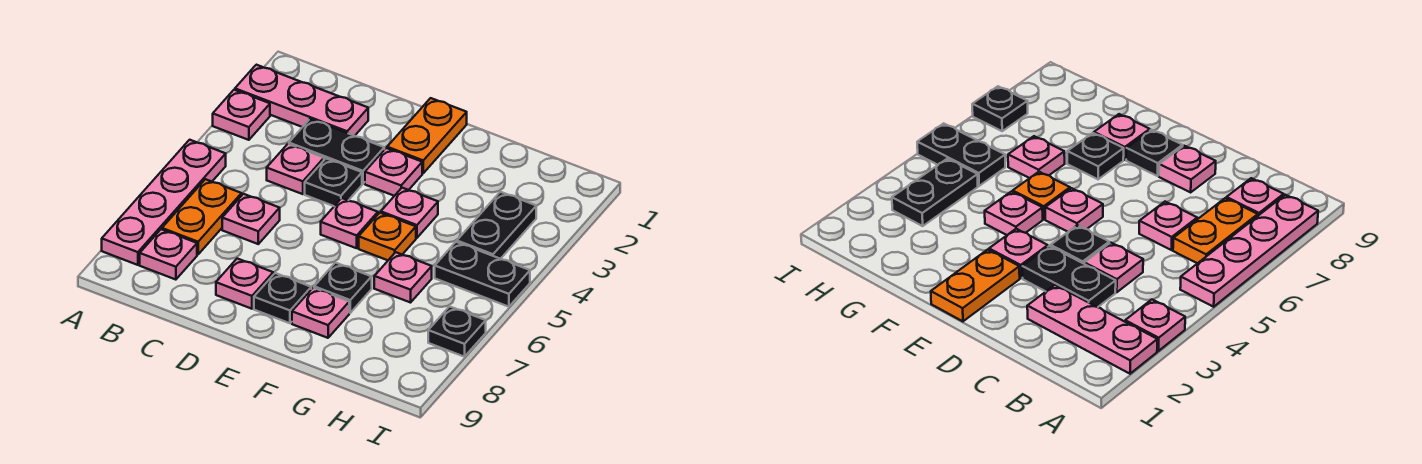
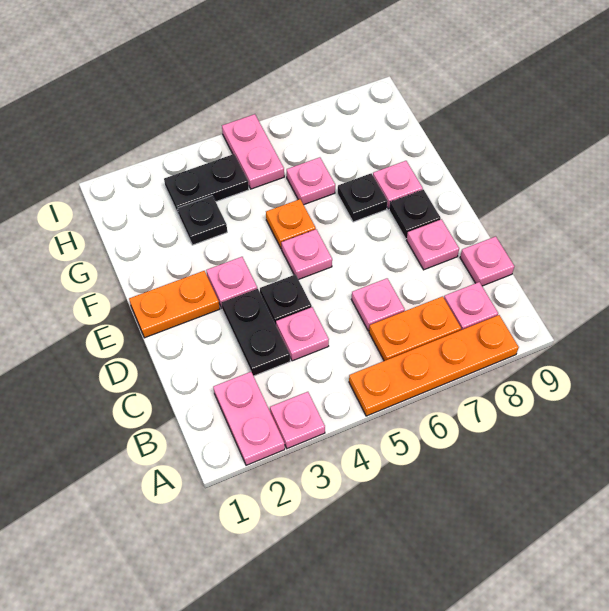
pink plate A2:C2 level 1 -> pink plate A2:B2 level 1
pink plate A5:A8 level 1 -> orange plate A5:A8 level 1
pink plate F4 level 1 -> pink plate C9 level 1
black plate H5:I5 level 1 -> pink plate H5:I5 level 1
black plate I7 level 1 -> black plate G3 level 1

